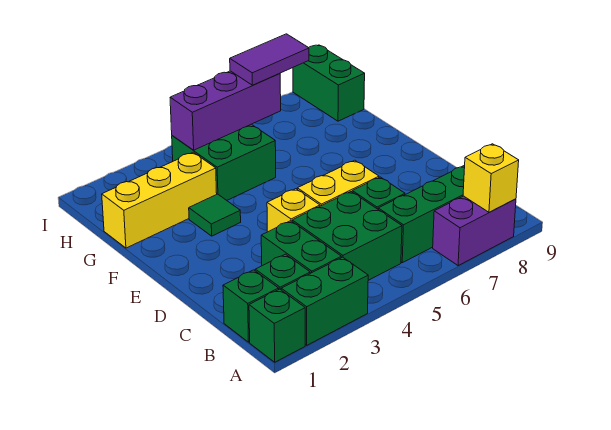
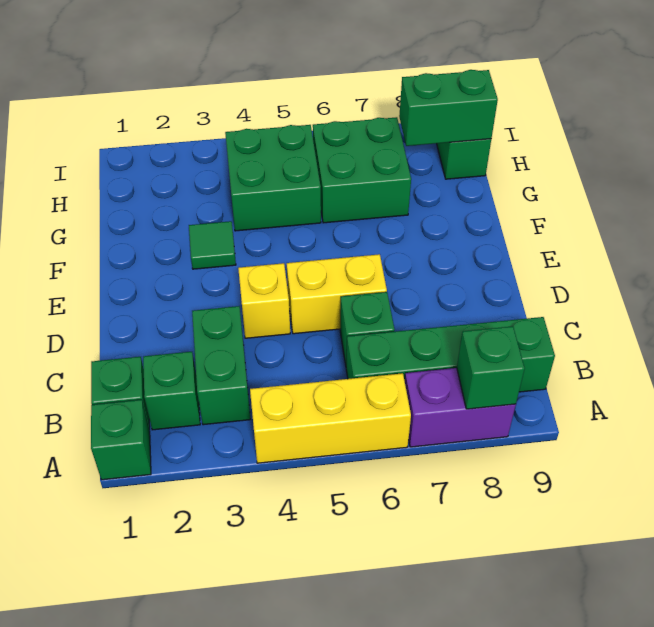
green brick A2:A3 level 1 -> green brick H8:H9 level 2
yellow brick A8 level 2 -> green brick A8 level 2
green brick B4:C5 level 1 -> green brick G6:H7 level 1
yellow brick G1:G3 level 1 -> yellow brick A4:A6 level 1
purple brick H4:H6 level 2 -> none
purple tile H6:H7 level 3 -> none

